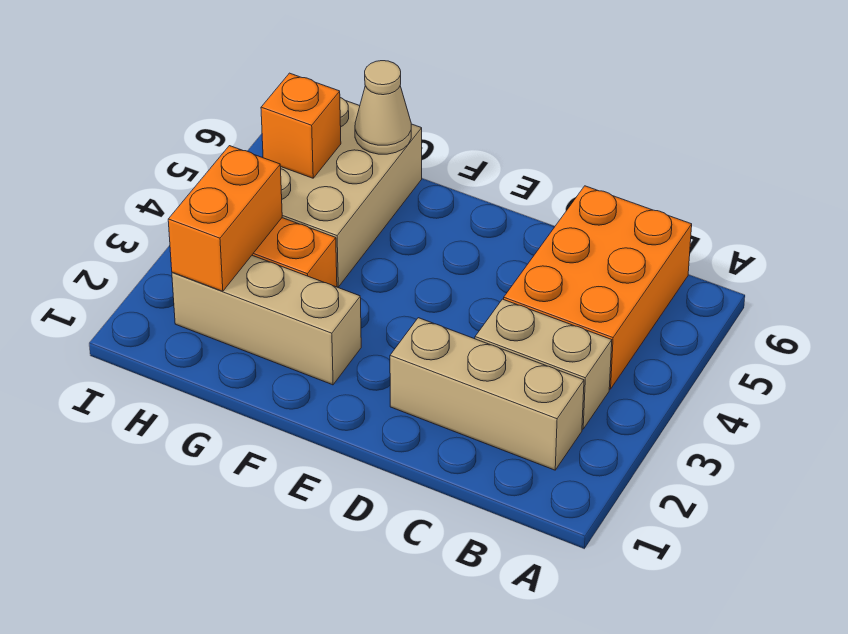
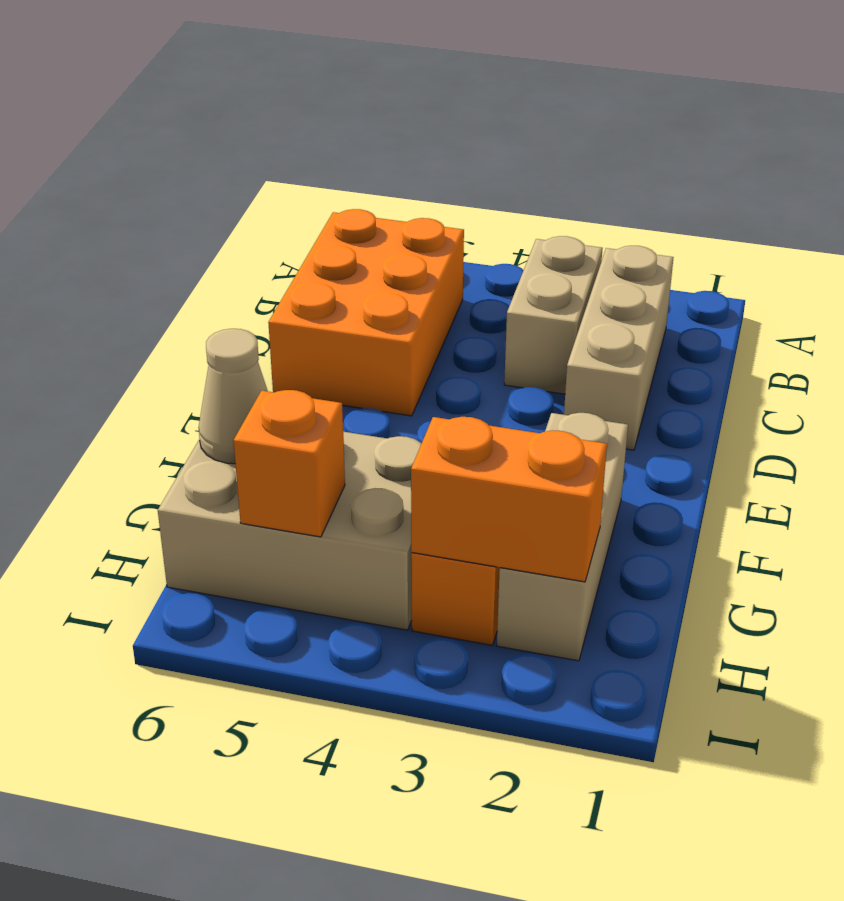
orange brick B4:C6 level 1 -> orange brick B5:D6 level 1

